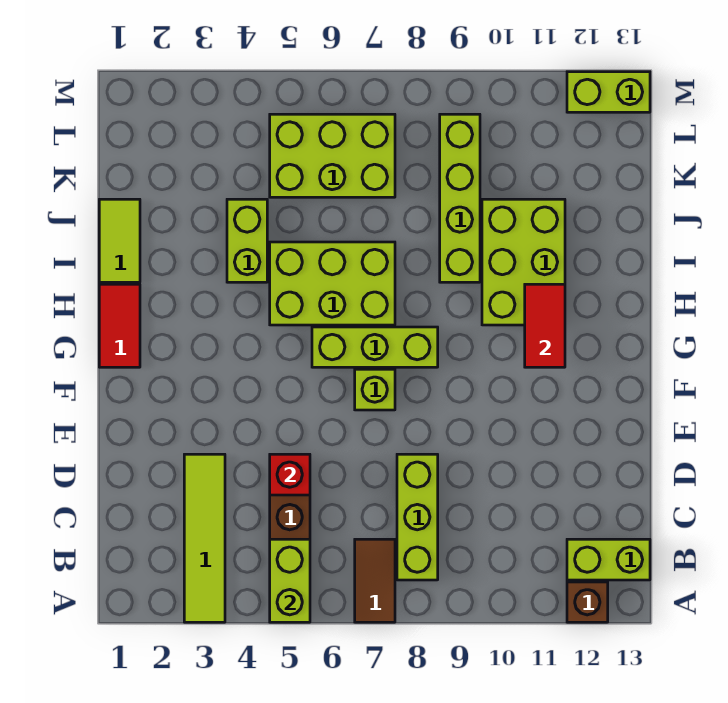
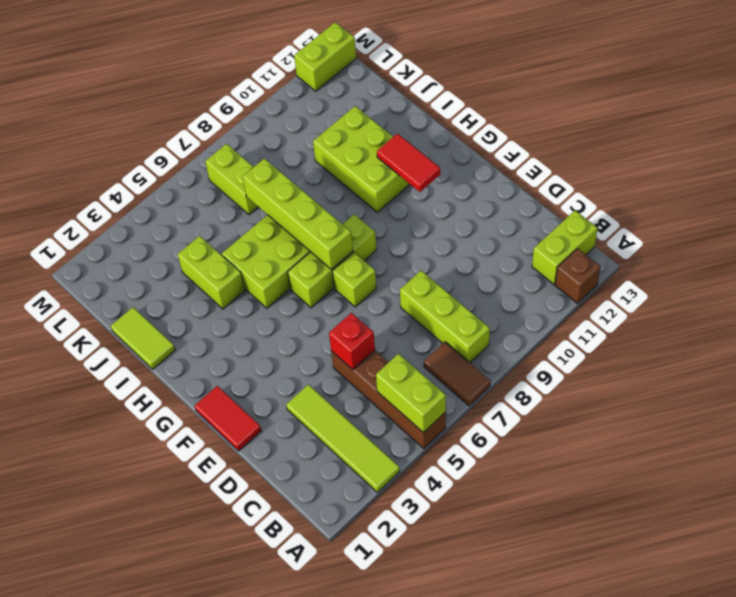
red tile G1:H1 level 1 -> red tile E1:F1 level 1
lime brick I9:L9 level 1 -> lime brick G7:J7 level 2
lime brick K5:L7 level 1 -> lime brick K7:L7 level 1

